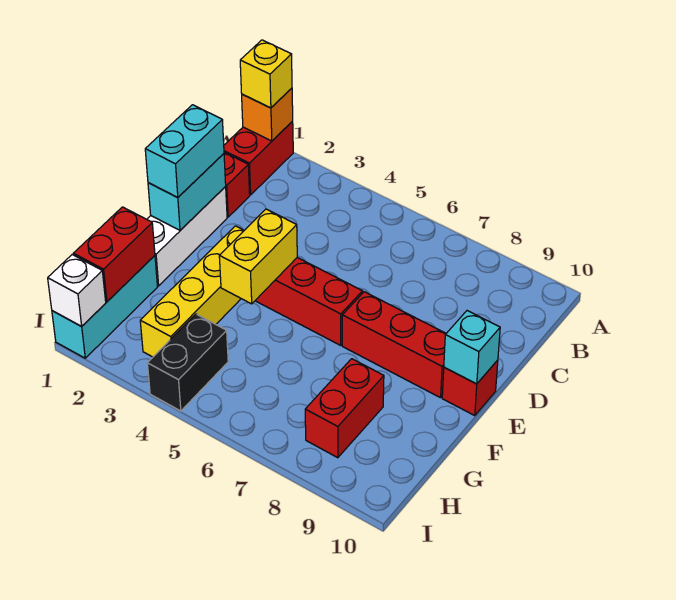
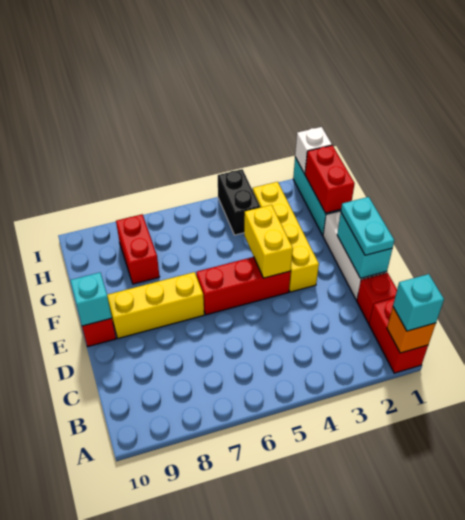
yellow brick A1 level 3 -> cyan brick A1 level 3
cyan brick D1:E1 level 3 -> cyan plate D1:E1 level 3
red brick E7:E9 level 1 -> yellow brick E7:E9 level 1

